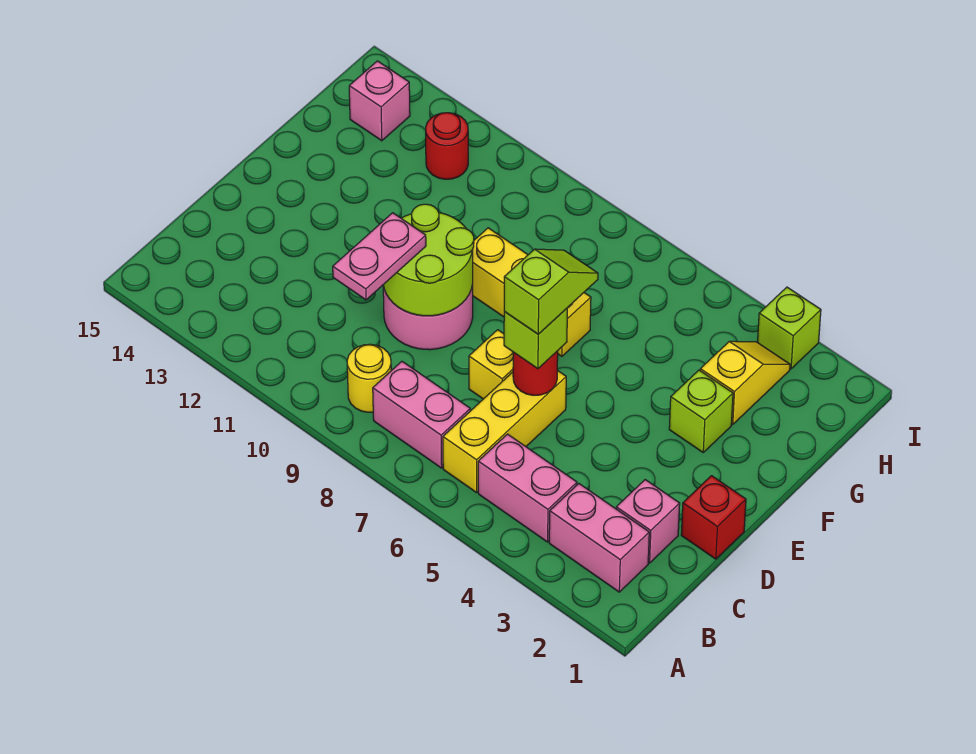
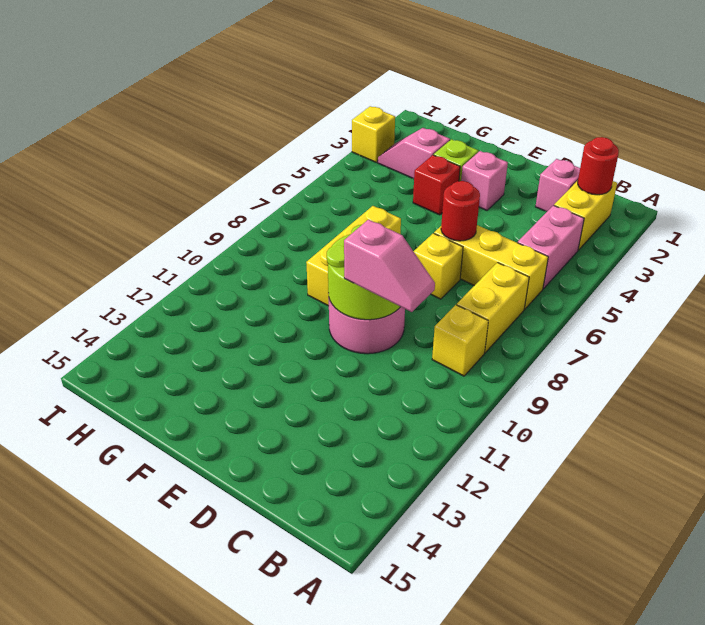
pink brick B2:B3 level 1 -> yellow brick B2:B3 level 1
pink brick B7:B8 level 1 -> yellow brick B7:B8 level 1
yellow round brick B9 level 1 -> yellow brick B9 level 1
pink plate C10:D10 level 3 -> pink slope C10:D10 level 3 top D
red brick D1 level 1 -> red brick F4 level 1
lime brick D6 level 3 -> none
lime slope D6:E6 level 4 top D -> none
yellow slope G3:H3 level 1 top G -> pink slope G3:H3 level 1 top G
red round brick H12 level 1 -> red round brick B2 level 2
pink brick H14 level 1 -> pink brick E3 level 1
lime brick I3 level 1 -> yellow brick I3 level 1

